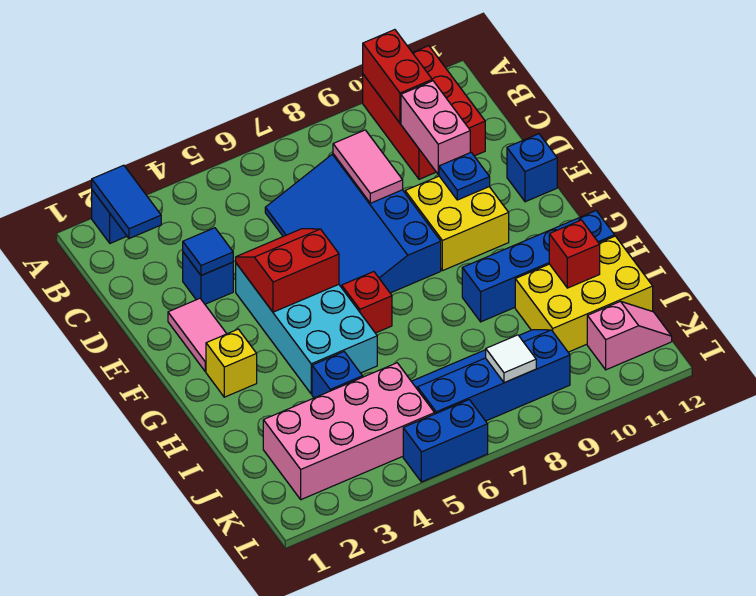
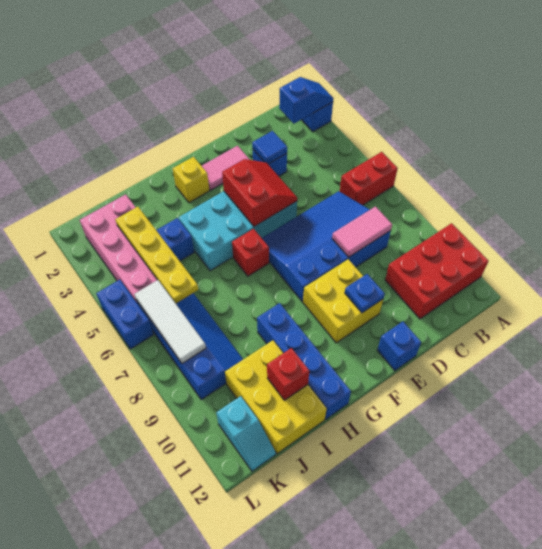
blue tile A2:B2 level 2 -> blue slope A2:B2 level 2 top B
red brick A10:B10 level 2 -> red brick A6:B6 level 1
pink brick C10:D10 level 2 -> none
none -> yellow plate J3:J6 level 2
white tile K8 level 2 -> white tile K6:K8 level 2
pink slope K11:K12 level 1 top 11 -> cyan slope K11:K12 level 1 top 11

